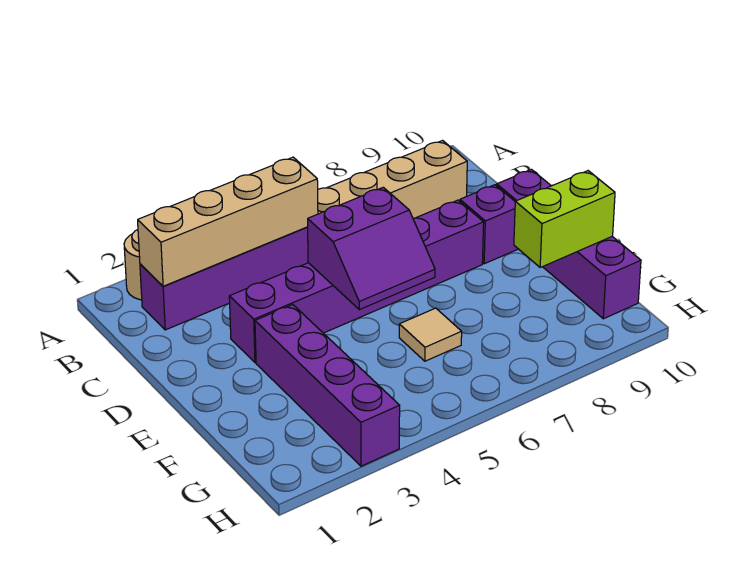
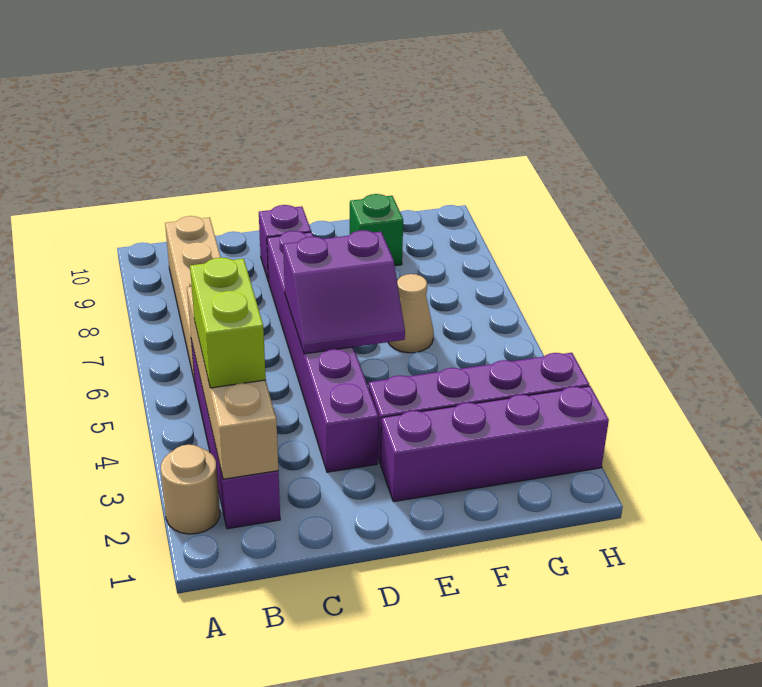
purple slope D5:E6 level 2 top D -> purple slope D5:E6 level 2 top 6
purple brick D10:G10 level 1 -> purple brick E2:H2 level 1
tan tile F6 level 1 -> tan cone F6 level 1
none -> green brick F9 level 1
lime brick F9:F10 level 2 -> lime brick B3:B4 level 3

